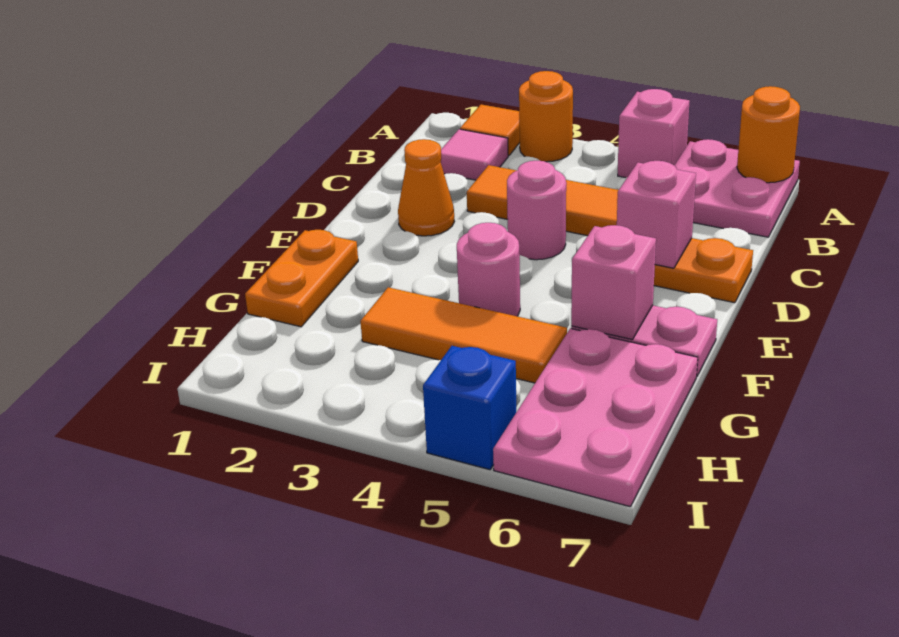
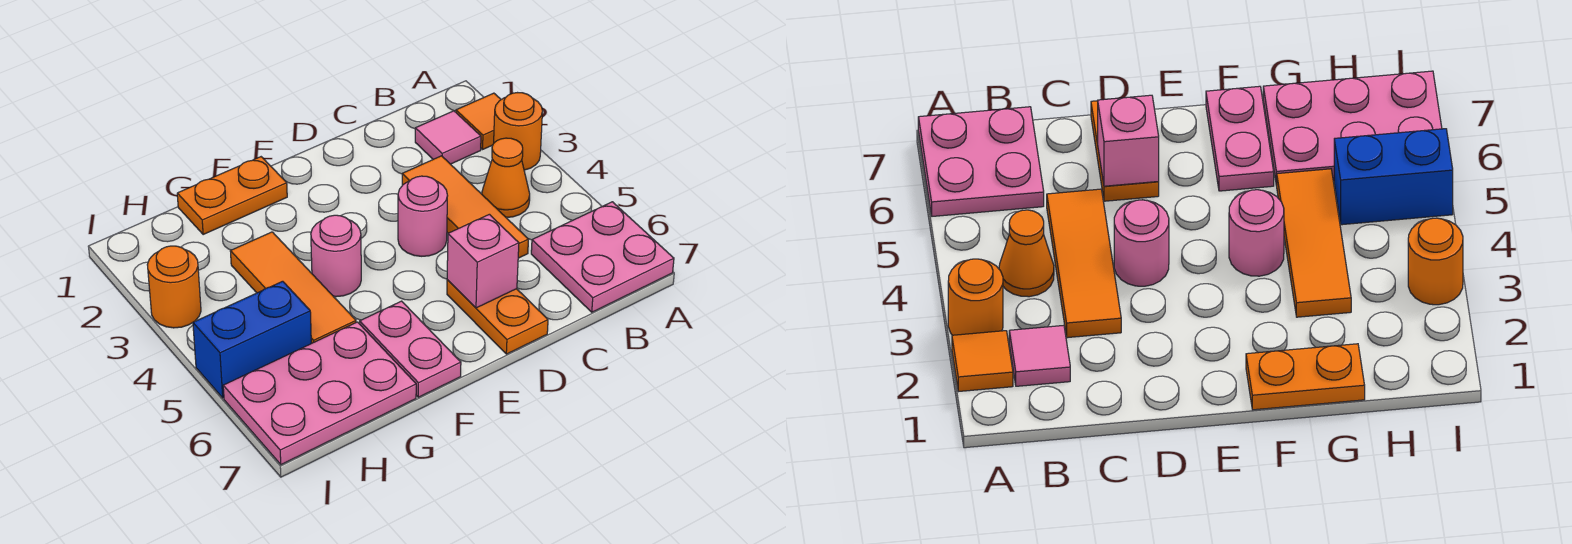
pink brick A5 level 1 -> none
orange round brick A7 level 2 -> orange round brick I3 level 1
orange cone D2 level 1 -> orange cone B4 level 1
pink brick F6 level 2 -> none
blue brick I5 level 1 -> blue brick H5:I5 level 1

